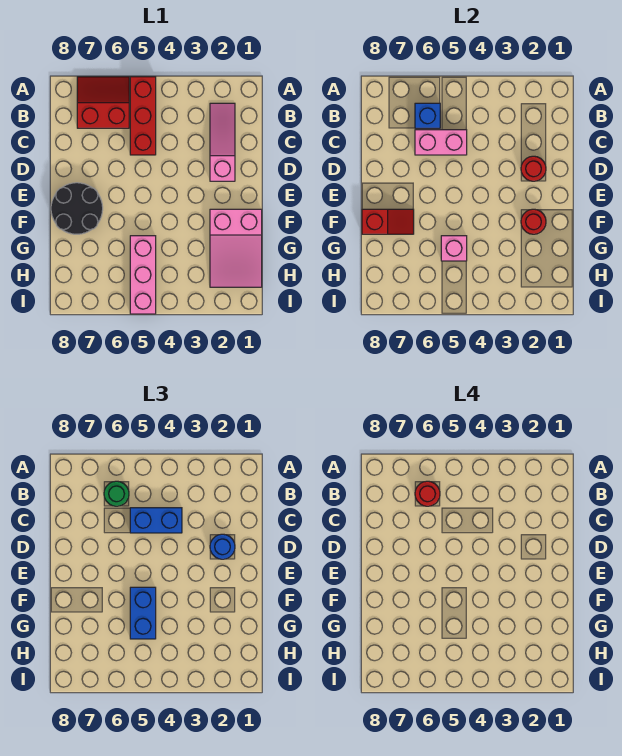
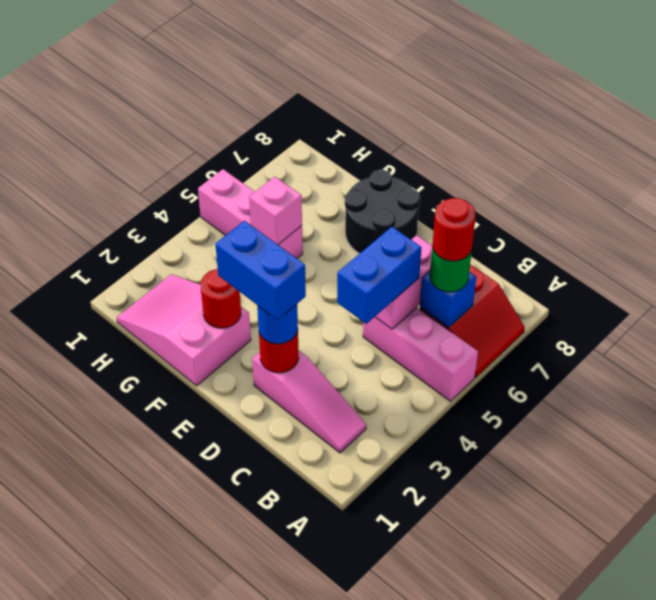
red brick A5:C5 level 1 -> pink brick A5:C5 level 1
blue brick F5:G5 level 3 -> blue brick D2:E2 level 4
red slope F7:F8 level 2 top 8 -> none

